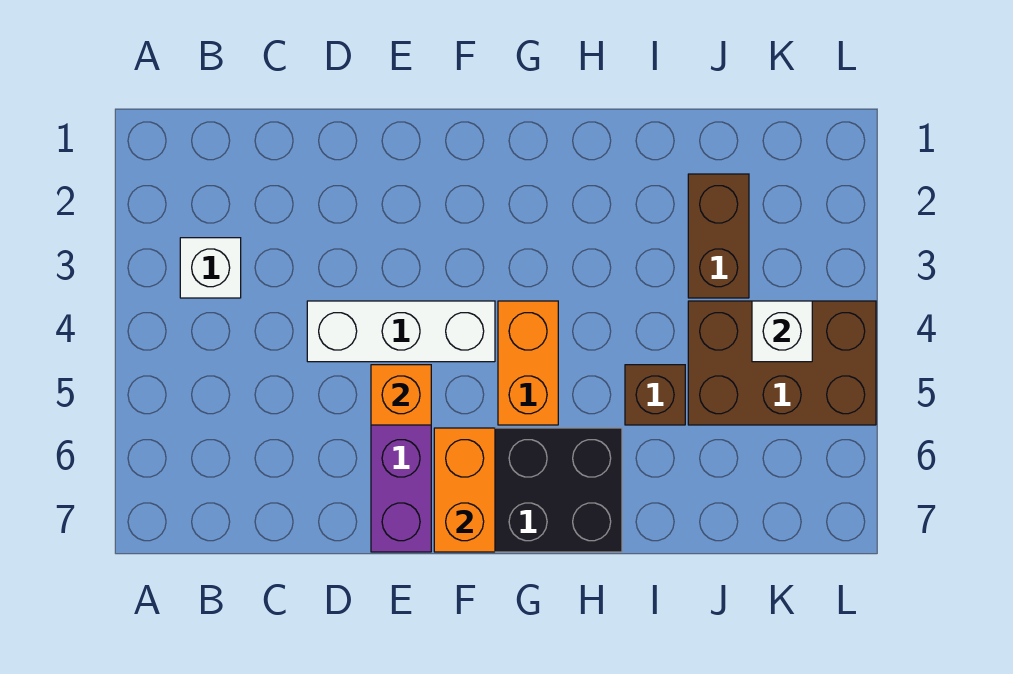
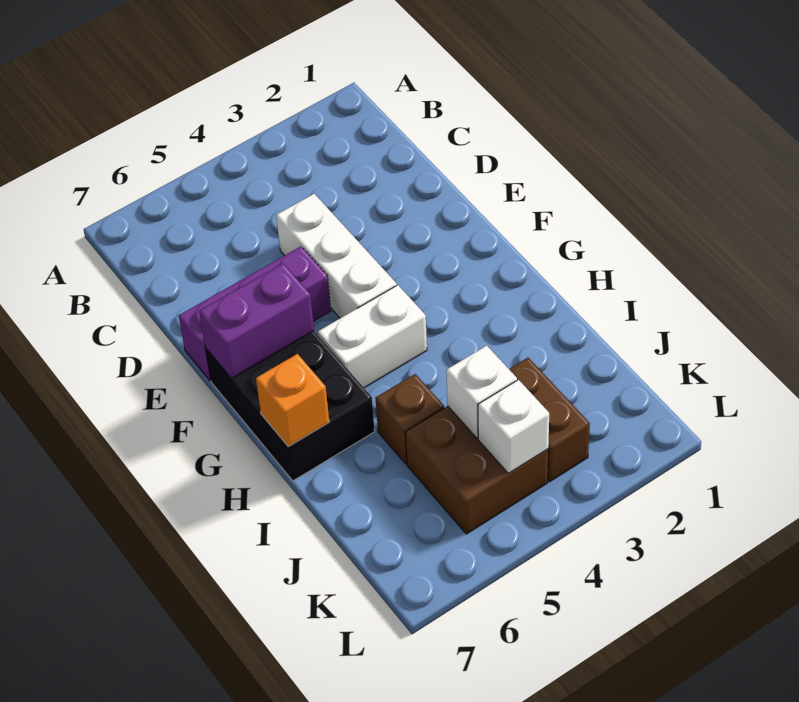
white brick B3 level 1 -> white brick J4 level 2
orange brick E5 level 2 -> orange brick H7 level 2
orange brick F6:F7 level 2 -> purple brick F6:F7 level 2
orange brick G4:G5 level 1 -> white brick G4:G5 level 1
brown brick J2:J3 level 1 -> brown brick J3:K3 level 1
brown brick J4:L5 level 1 -> brown brick J4:K5 level 1

